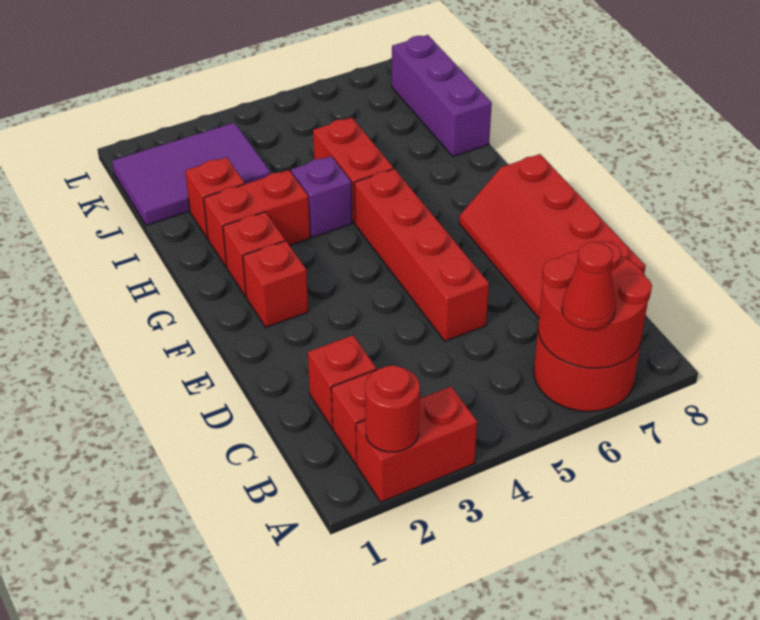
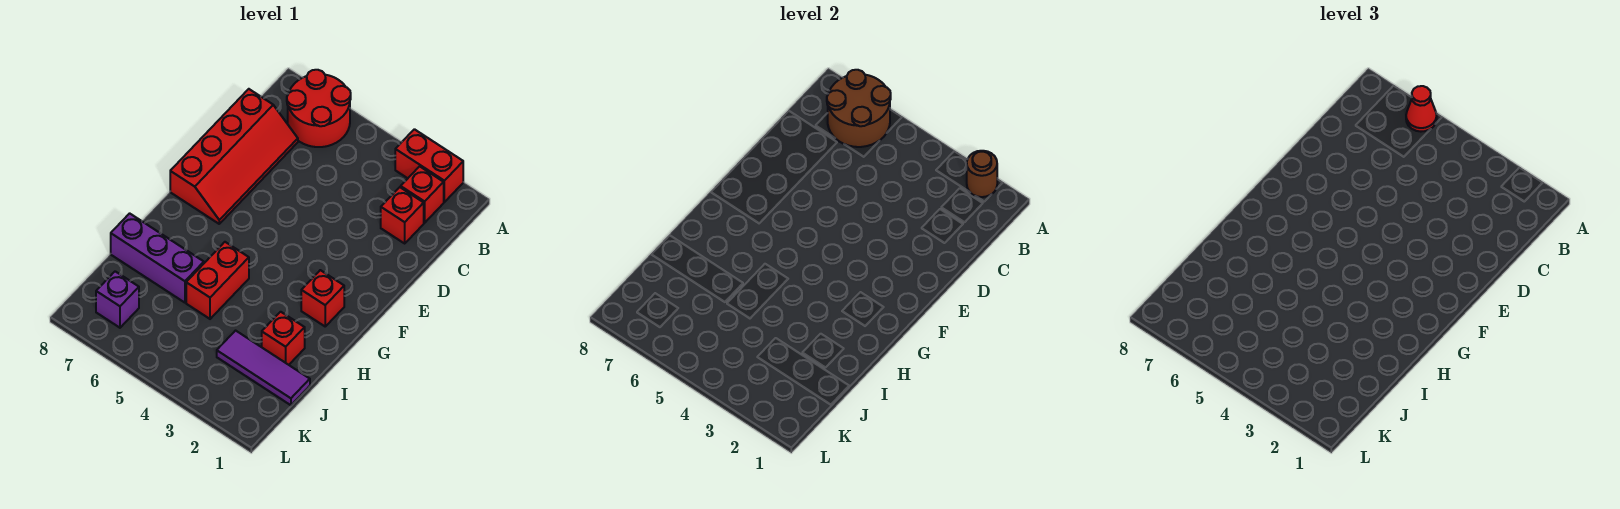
red round brick A2 level 2 -> brown round brick A2 level 2
red round brick A6:B7 level 2 -> brown round brick A6:B7 level 2
red brick D5:G5 level 1 -> none
red brick F2 level 1 -> none
red brick H2:H3 level 1 -> none
purple brick H4 level 1 -> purple brick K7 level 1
purple brick I8:K8 level 1 -> purple brick I6:I8 level 1
purple tile J1:K3 level 1 -> purple tile J1:J3 level 1

